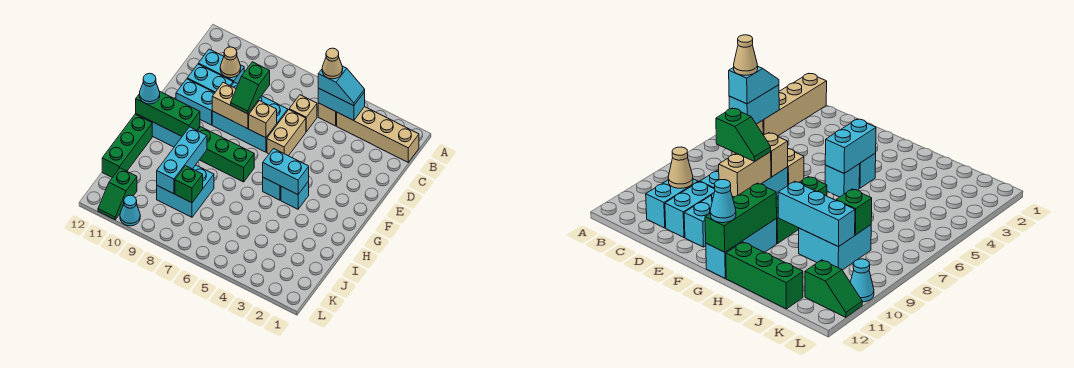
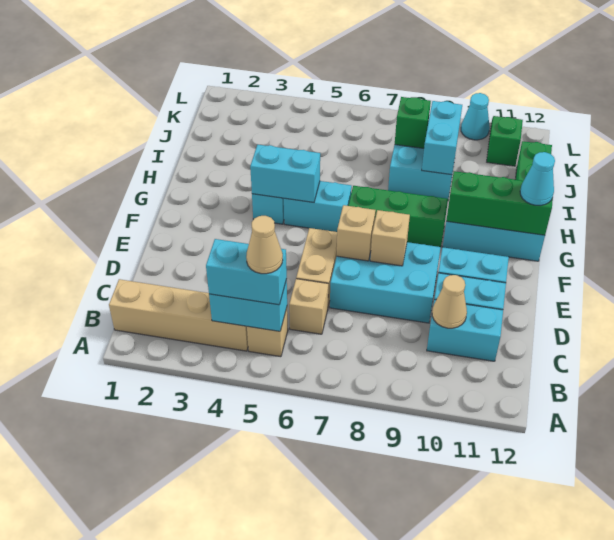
cyan slope B4:B5 level 3 top 5 -> cyan brick B4:B5 level 3
green slope D8:E8 level 3 top D -> none
tan brick E8:E9 level 2 -> tan brick E8 level 2
cyan brick G5 level 1 -> cyan brick G5:G6 level 1
cyan brick H9:J9 level 2 -> cyan brick I9:J9 level 2

